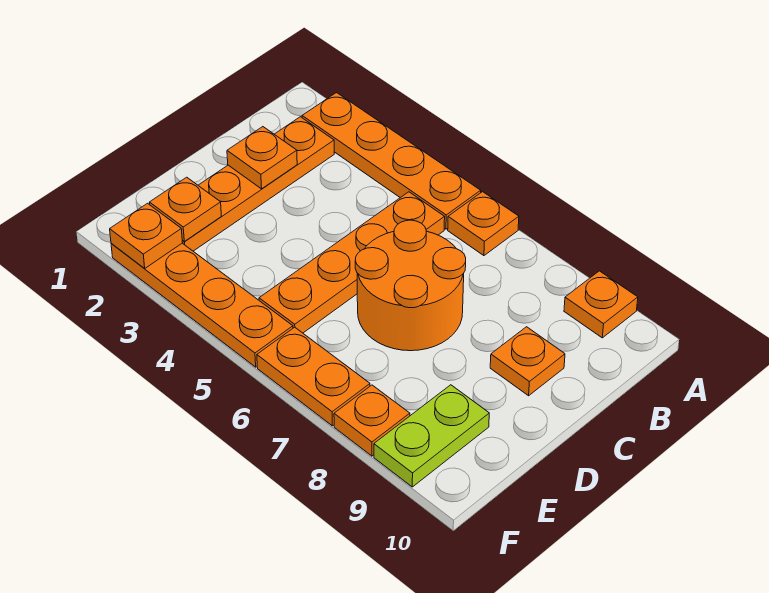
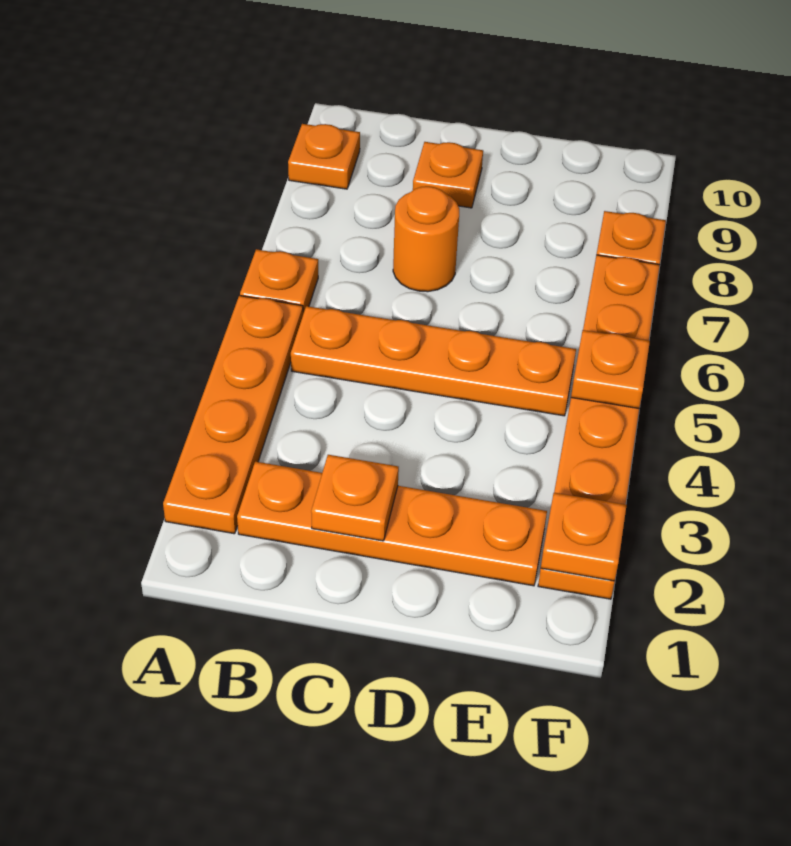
orange round brick C6:D7 level 1 -> orange round brick C7 level 1
orange plate E2 level 2 -> orange plate F5 level 2
lime plate E9:F9 level 1 -> none

